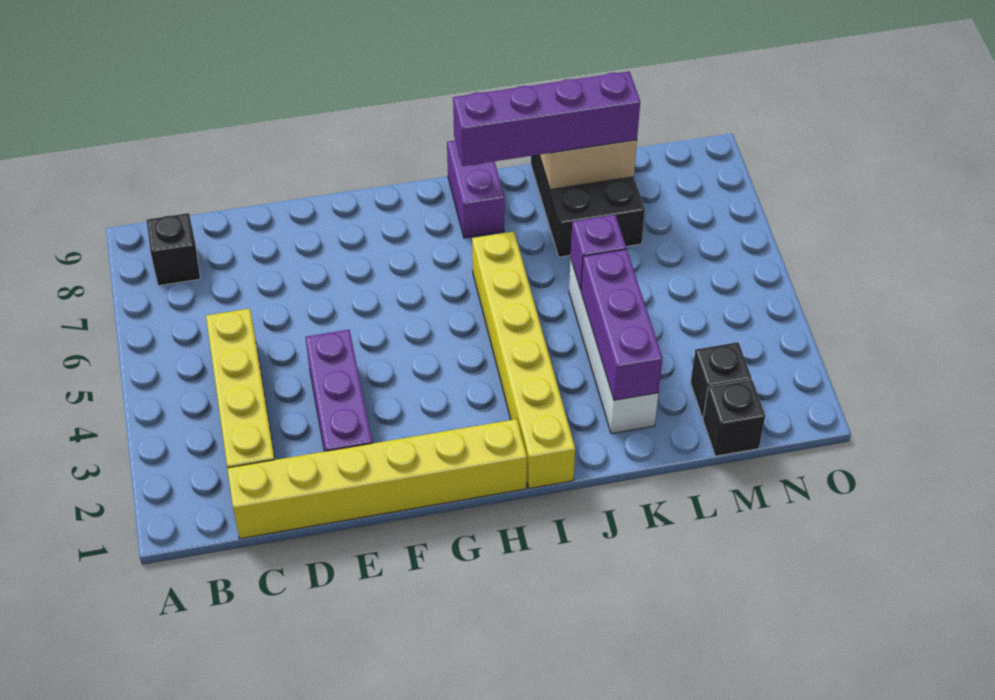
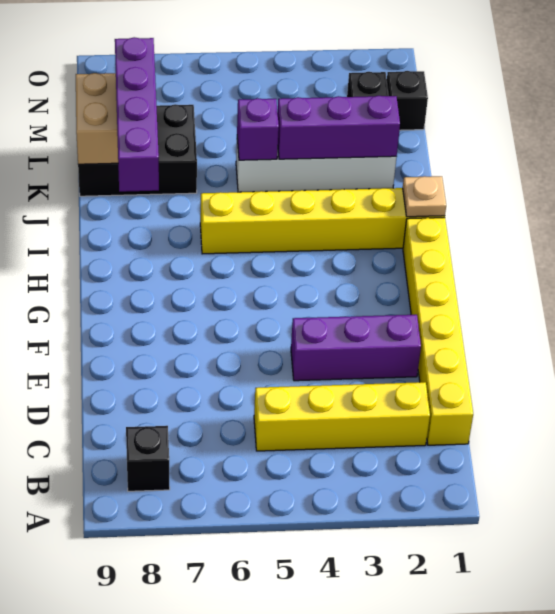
none -> tan plate I1 level 2
purple brick I8:I9 level 1 -> none

